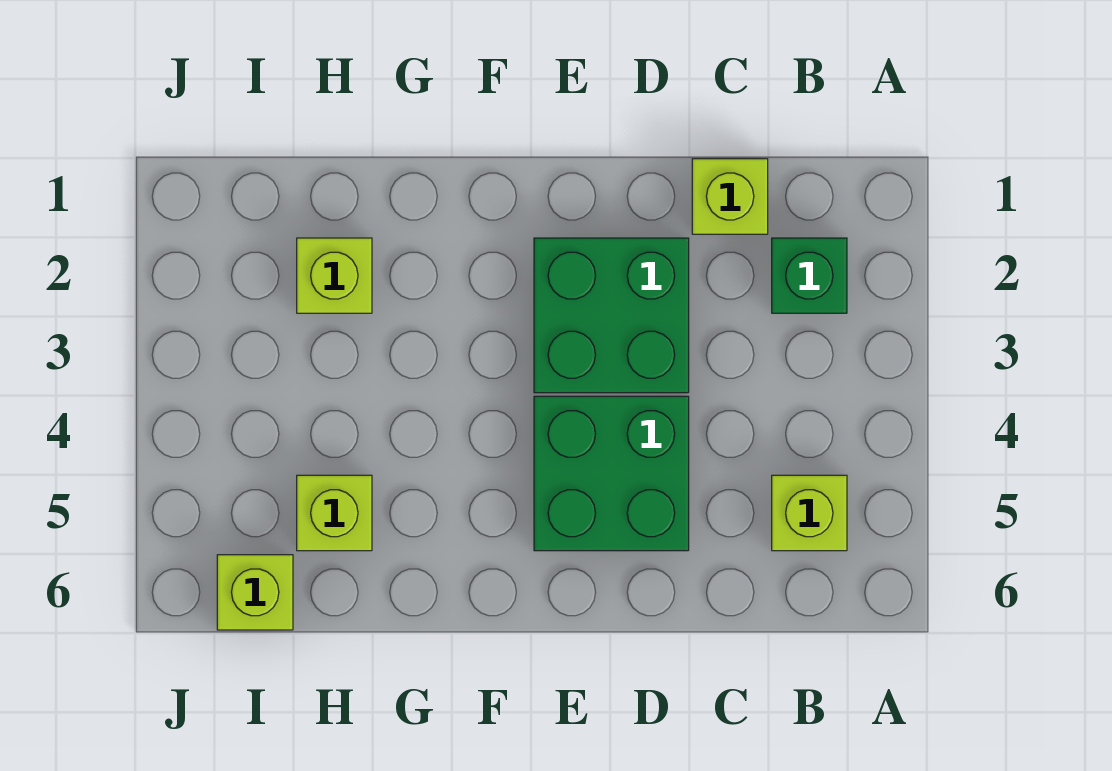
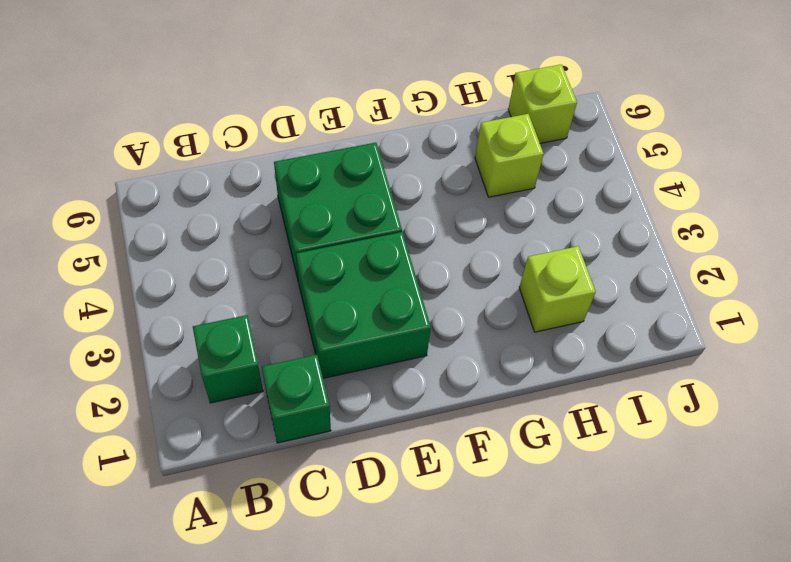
lime brick B5 level 1 -> none
lime brick C1 level 1 -> green brick C1 level 1

